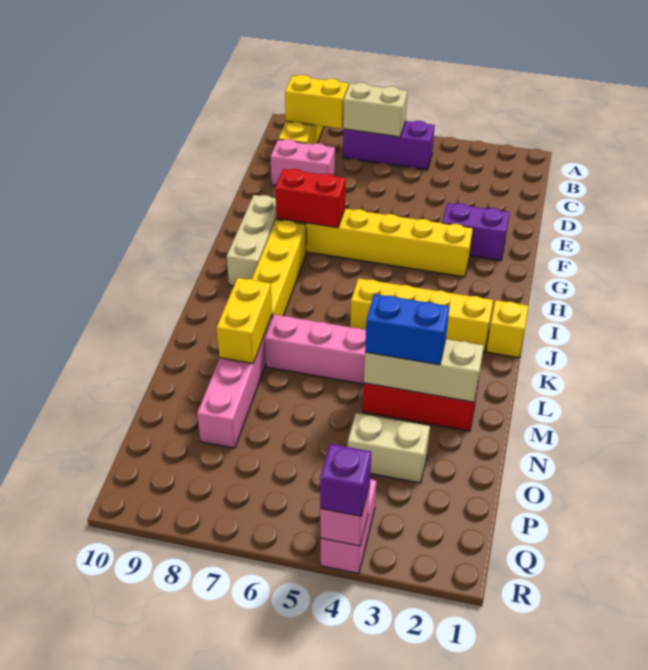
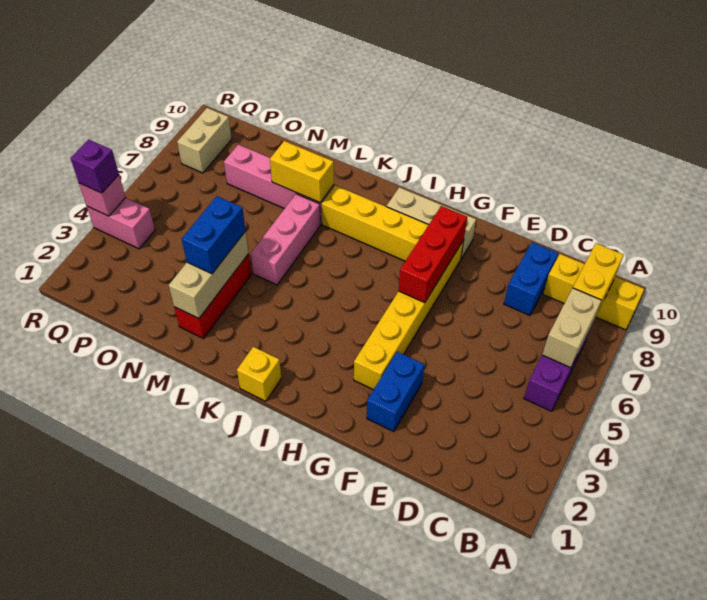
pink brick D8:D9 level 1 -> blue brick D8:D9 level 1
purple brick F2:F3 level 1 -> blue brick F2:F3 level 1
red brick G7:G8 level 2 -> red brick G6:G8 level 2
yellow brick J2:J5 level 1 -> none
tan brick O3:O4 level 1 -> tan brick Q8:Q9 level 1

